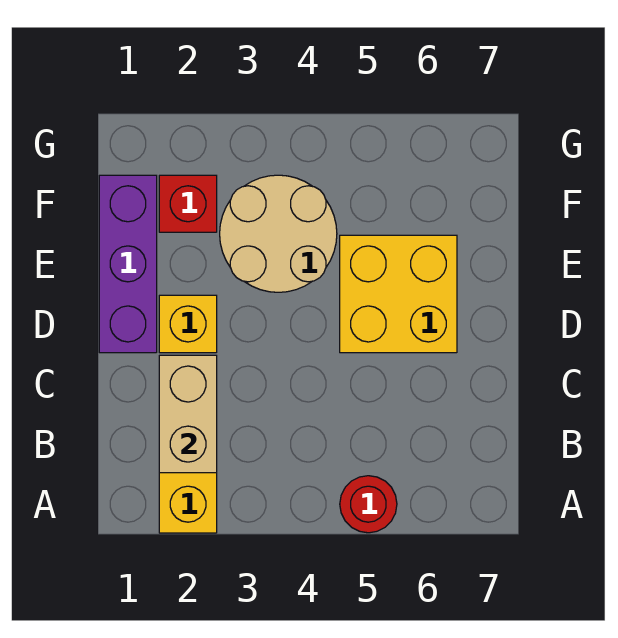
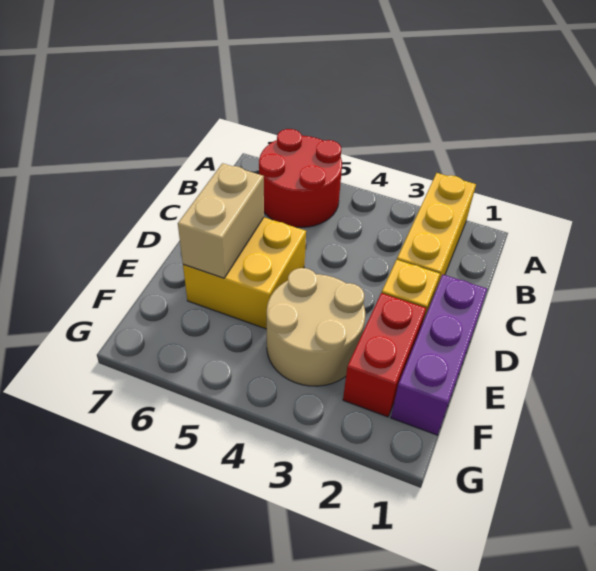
red round brick A5 level 1 -> red round brick A5:B6 level 1
tan brick B2:C2 level 2 -> tan brick D6:E6 level 2
red brick F2 level 1 -> red brick E2:F2 level 1

